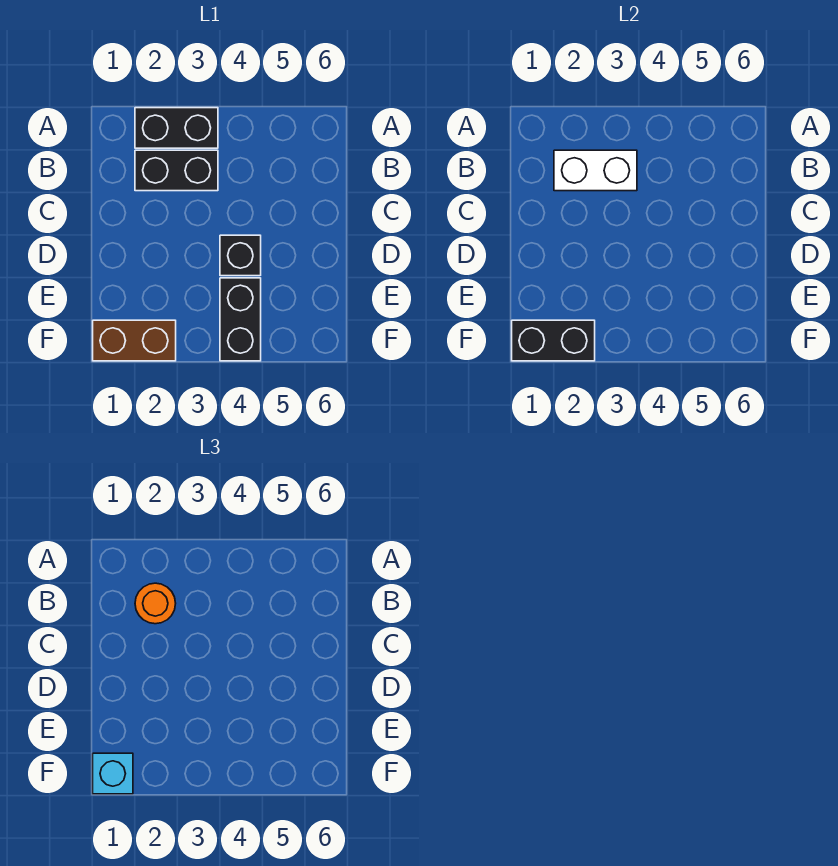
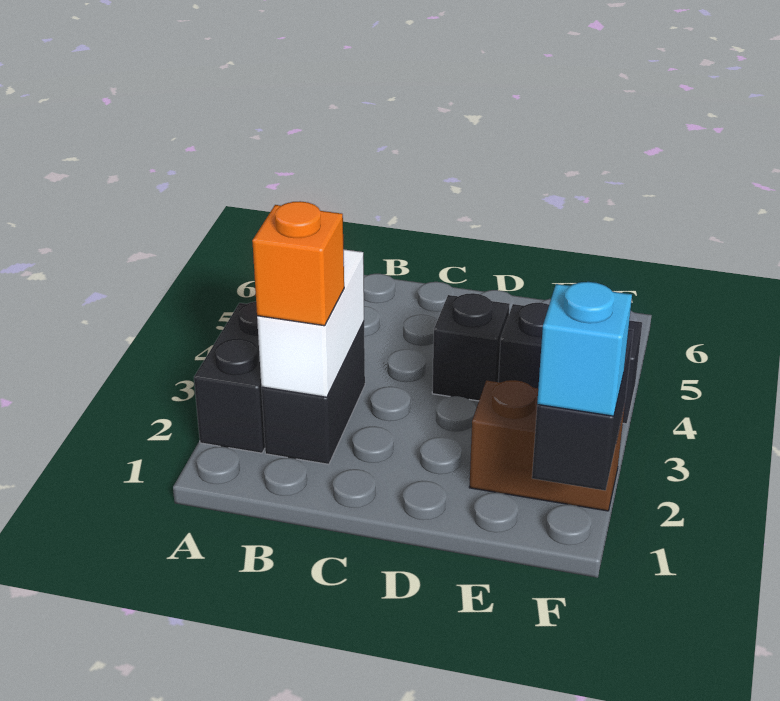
orange round brick B2 level 3 -> orange brick B2 level 3
brown brick F1:F2 level 1 -> brown brick E2:F2 level 1

